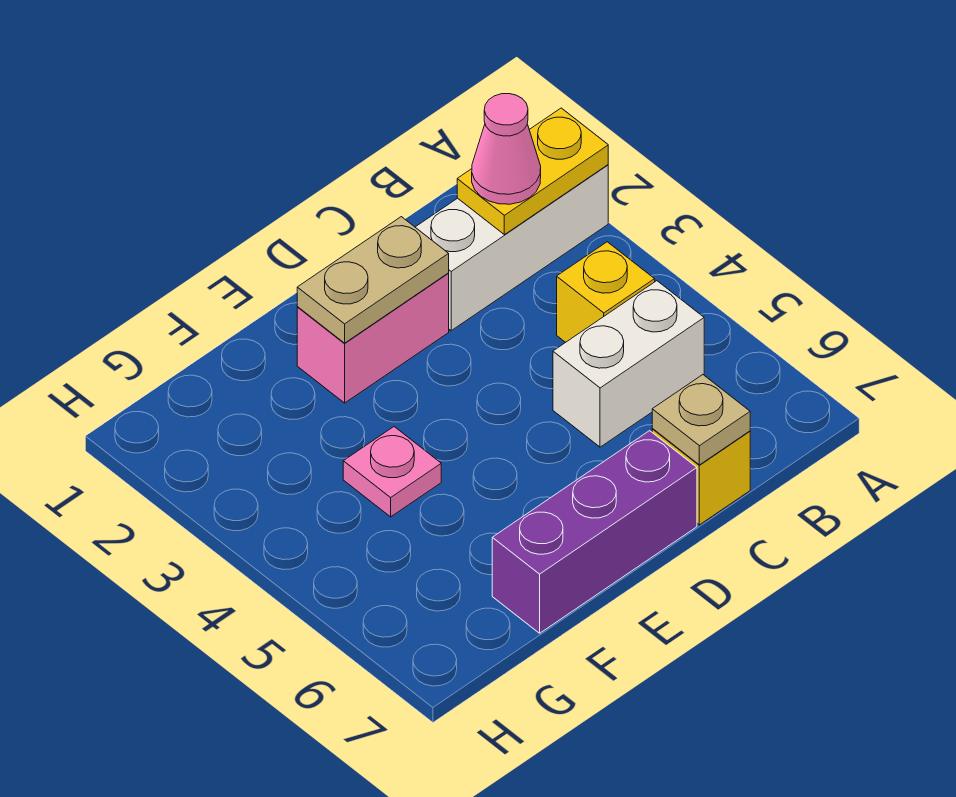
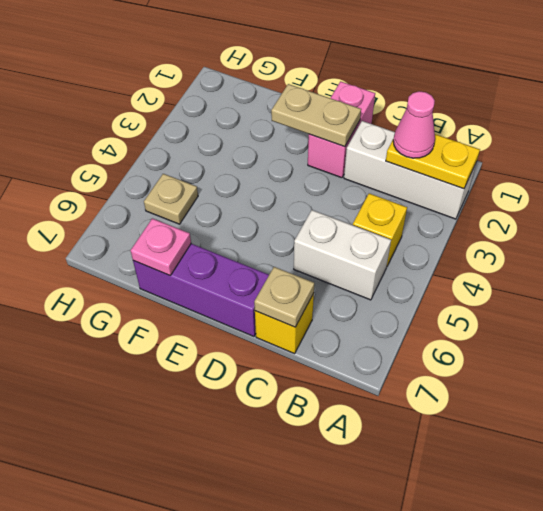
pink brick D2:E2 level 1 -> pink brick D1:D2 level 1
pink plate F4 level 1 -> pink plate F7 level 2
none -> tan plate G5 level 1

